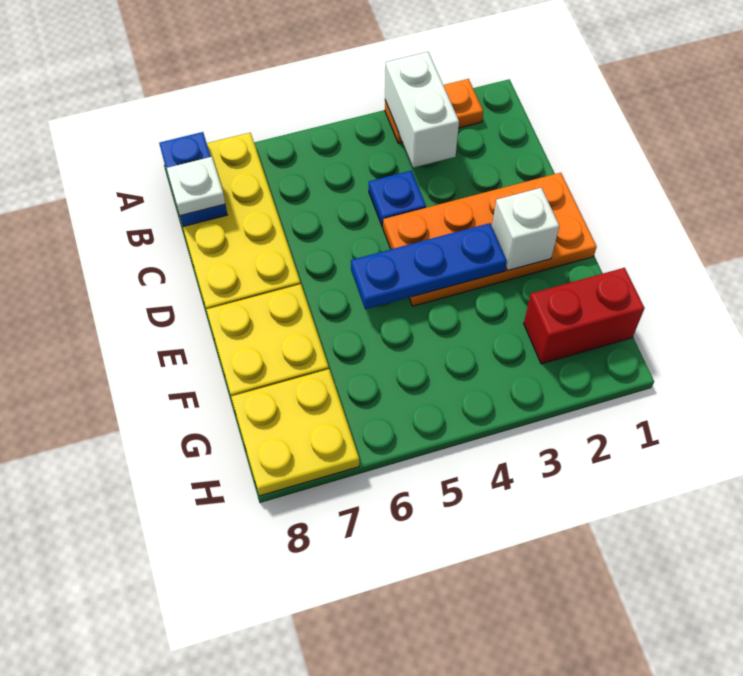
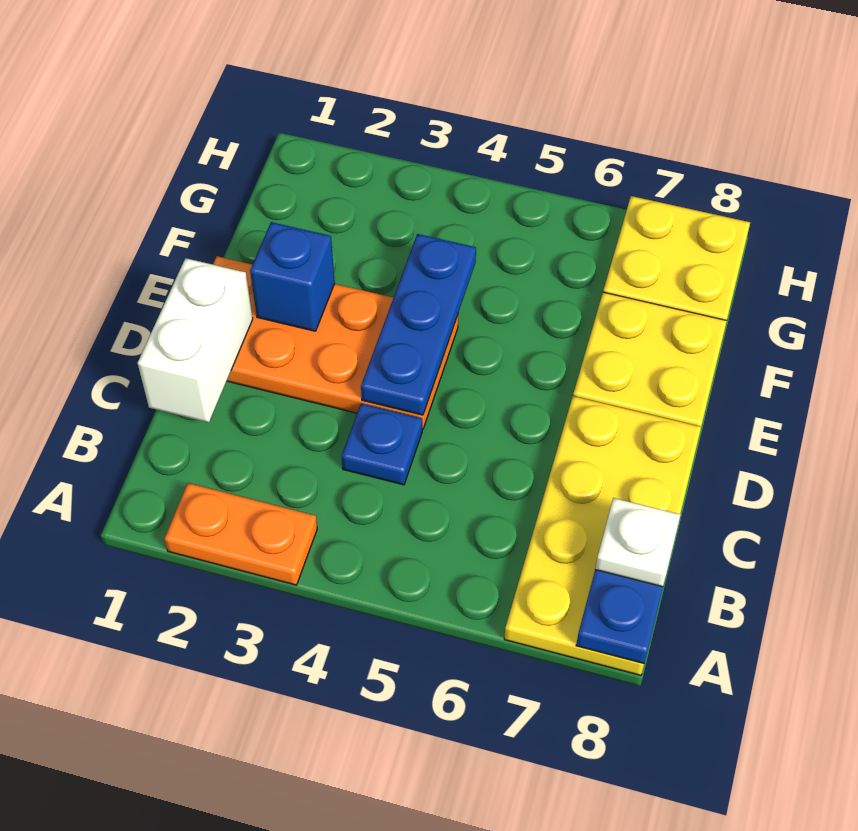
white brick A3:B3 level 2 -> white brick C1:D1 level 2
white brick E2 level 2 -> blue brick E2 level 2
blue plate E3:E5 level 2 -> blue plate D4:F4 level 2
red brick G1:G2 level 1 -> none

